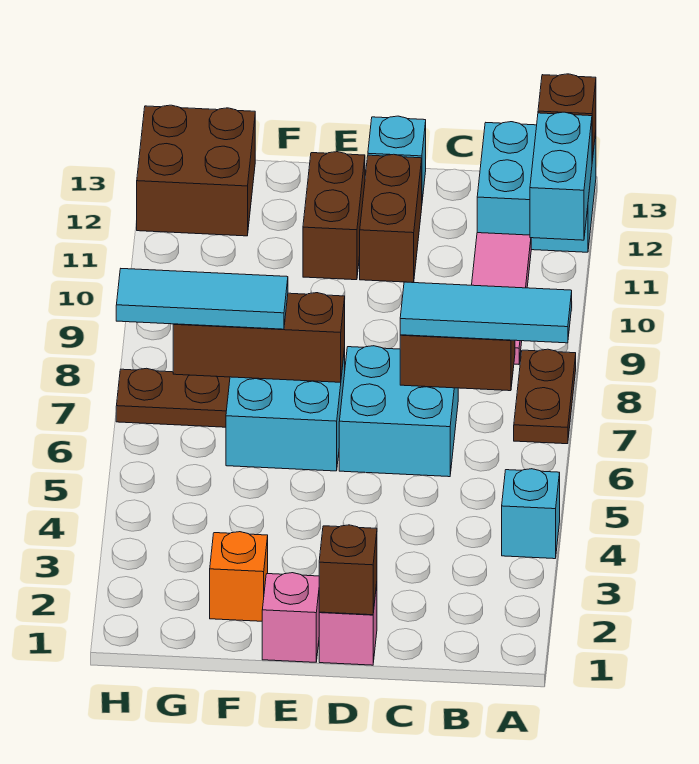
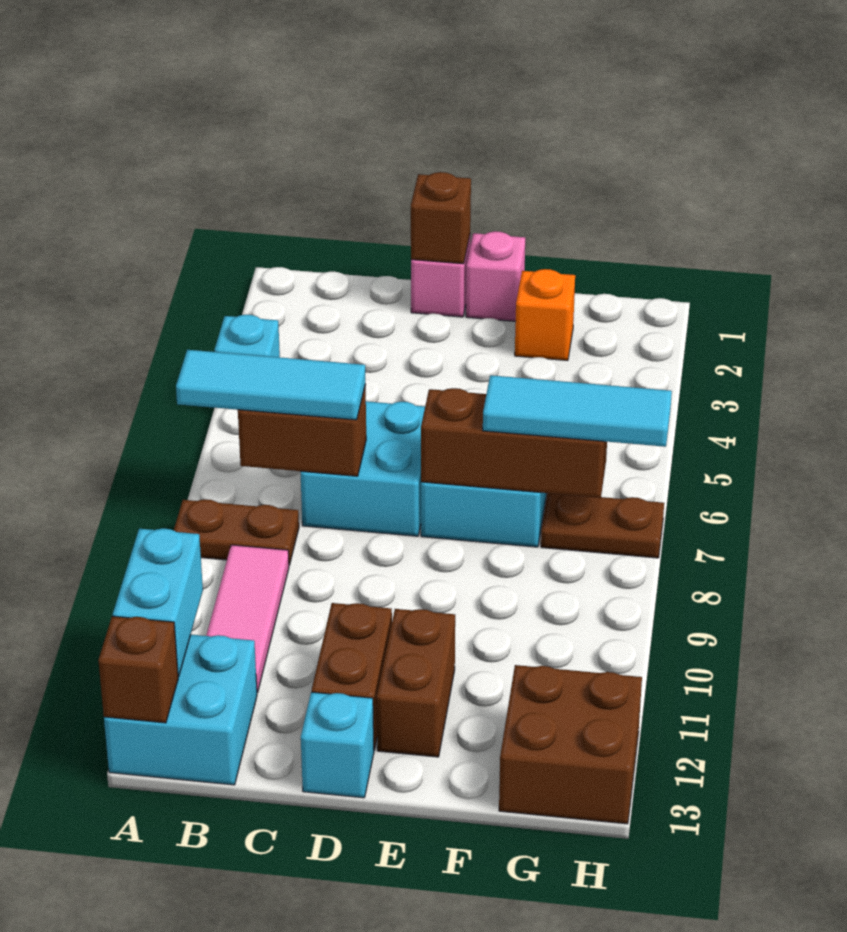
brown plate A7:A8 level 1 -> brown plate A8:B8 level 1

